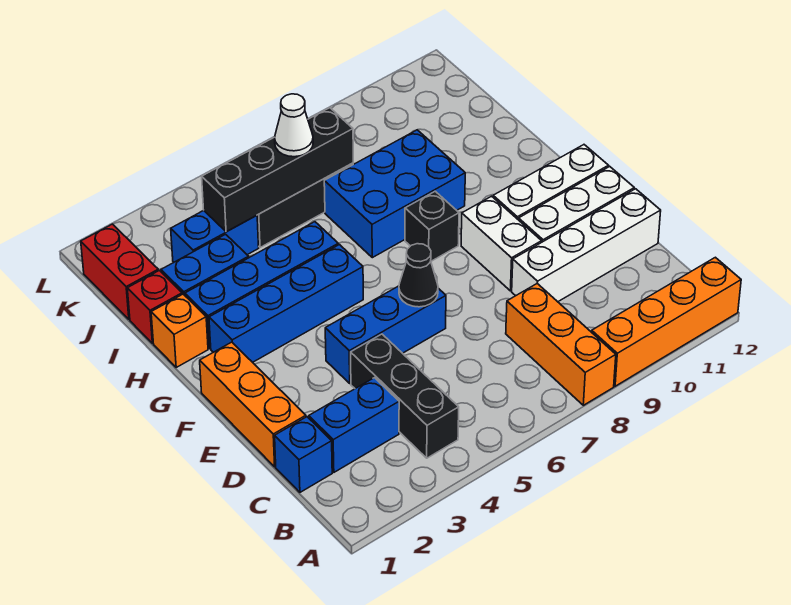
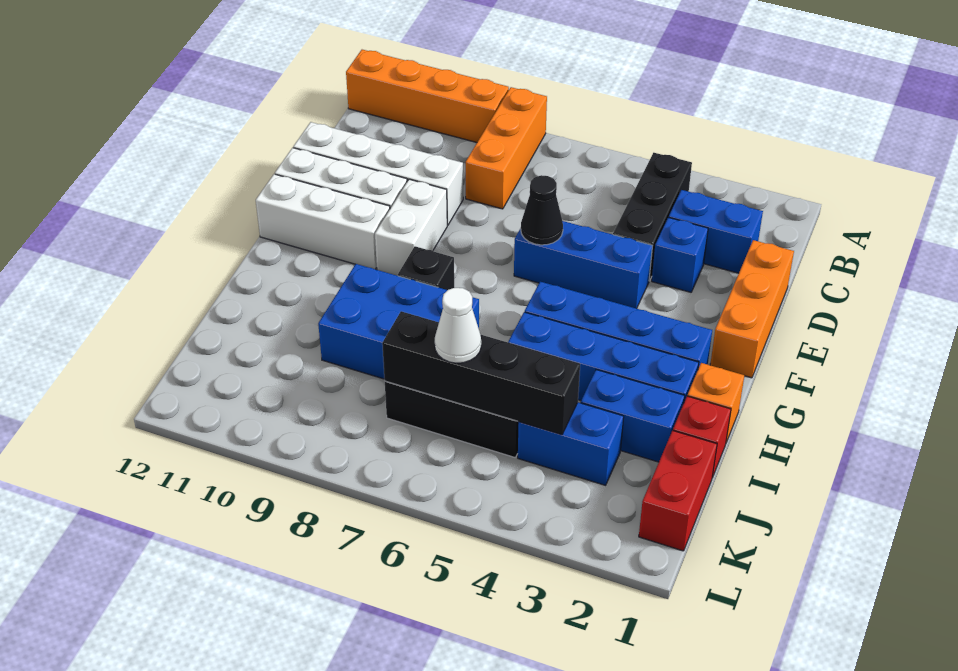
blue brick C1 level 1 -> blue brick D3 level 1

